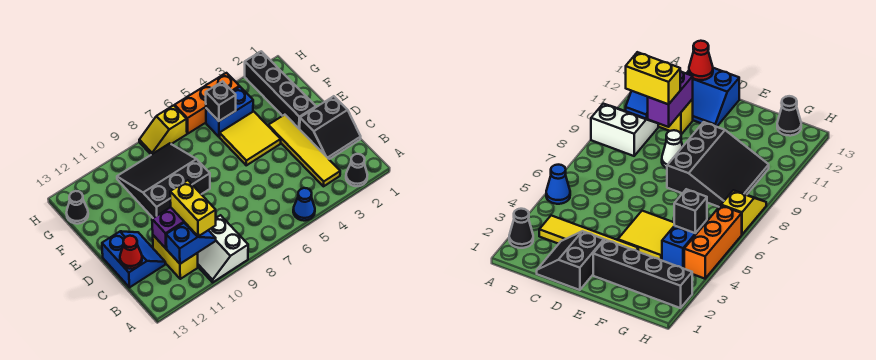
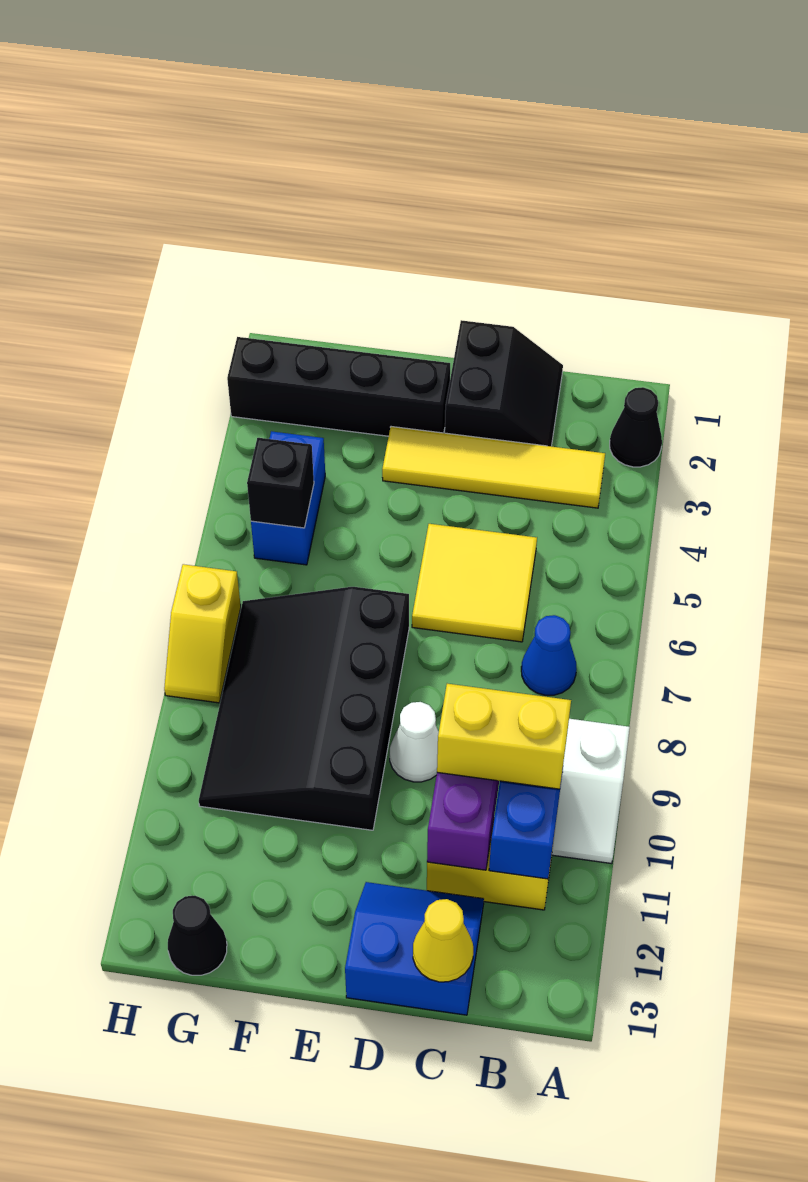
blue cone A5 level 1 -> blue cone B7 level 1
red cone C13 level 2 -> yellow cone C13 level 2
yellow tile E4:F5 level 1 -> yellow tile C5:D6 level 1
black slope E8:G10 level 1 top E -> black slope E7:G10 level 1 top E
orange brick H4:H6 level 1 -> none

